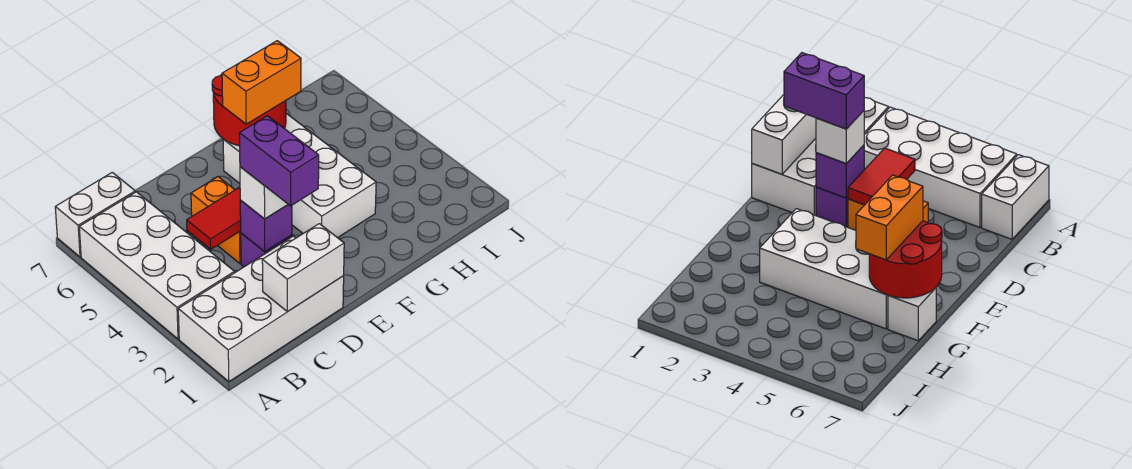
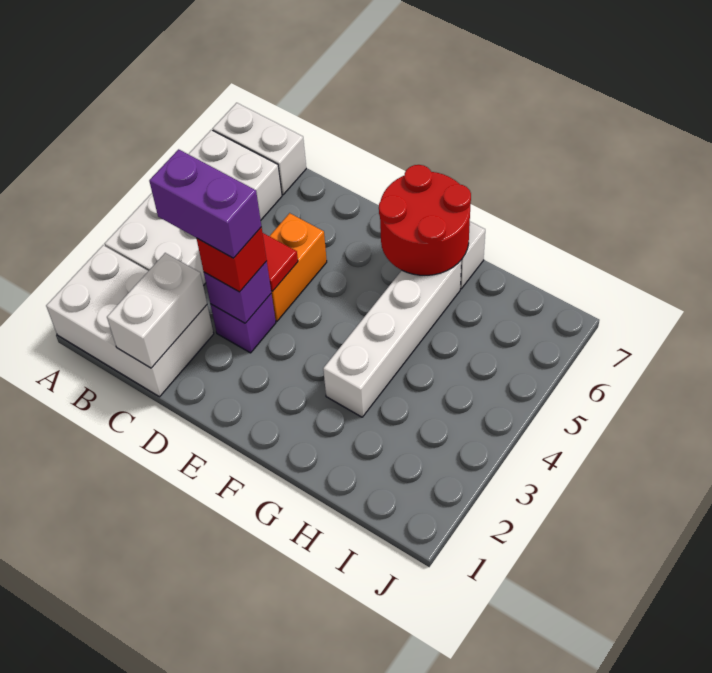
white brick A1:D2 level 1 -> white brick A1:C2 level 1
white brick C1:D1 level 2 -> white brick C1:C2 level 2
purple brick D2:D3 level 4 -> purple brick C3:D3 level 4
white brick D3 level 3 -> red brick D3 level 3
white brick F3:G6 level 1 -> white brick G3:G6 level 1
orange brick F6:G6 level 3 -> none

